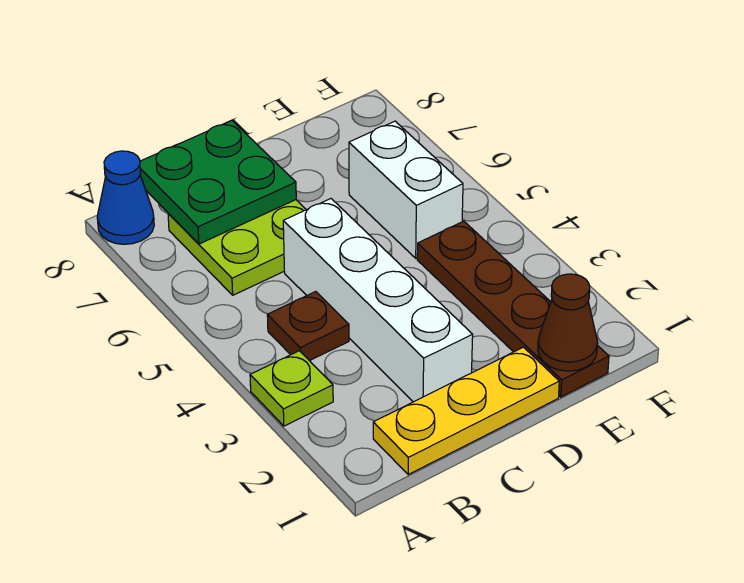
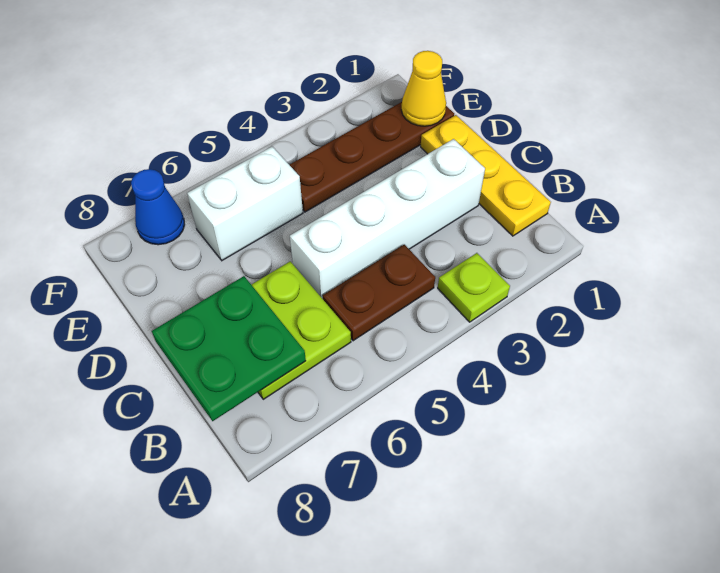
blue cone A8 level 1 -> blue cone F7 level 1
brown plate B4 level 1 -> brown plate B4:B5 level 1
brown cone E1 level 2 -> yellow cone E1 level 2

